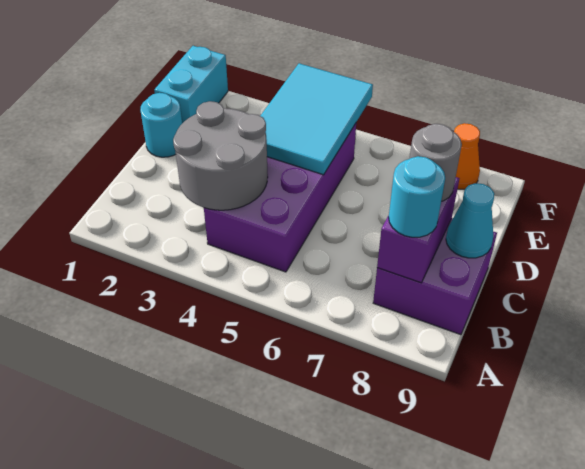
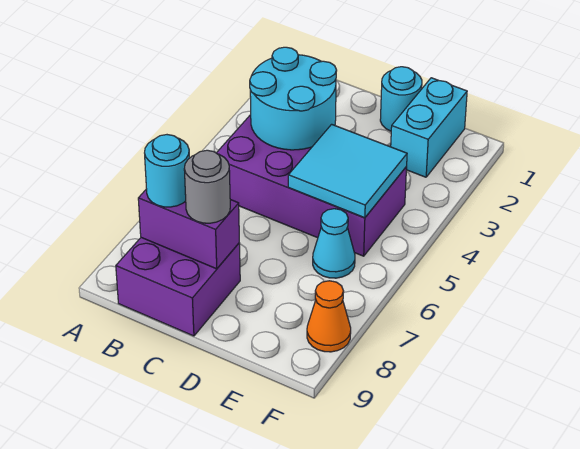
grey round brick B3:C4 level 2 -> cyan round brick B3:C4 level 2
cyan cone C9 level 2 -> cyan cone E6 level 1
cyan tile D4:F5 level 2 -> cyan tile D4:E5 level 2
cyan brick E1:F1 level 1 -> cyan brick E1:E2 level 1

